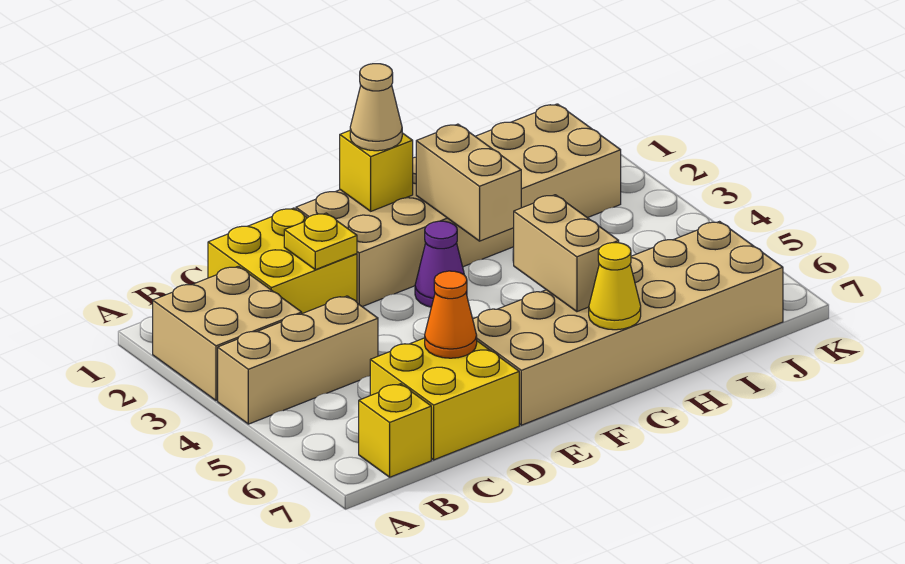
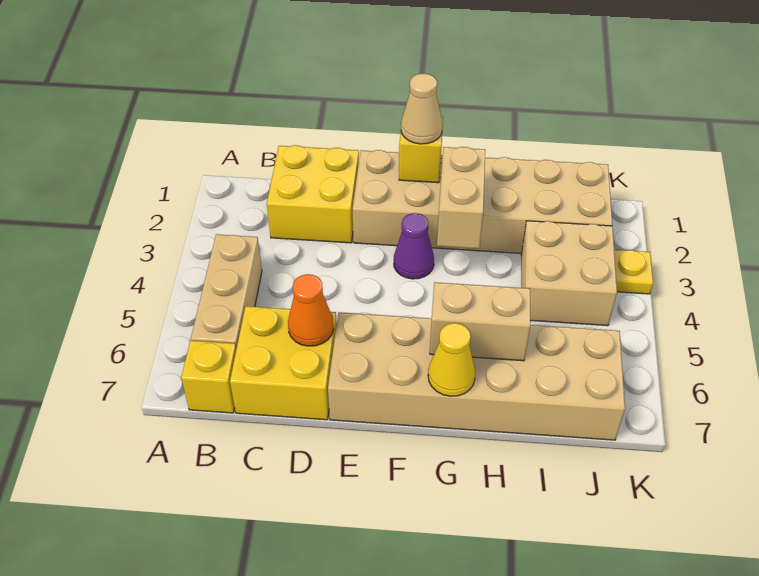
tan brick A2:B3 level 1 -> tan brick I3:J4 level 1
tan brick A4:C4 level 1 -> tan brick B4:B6 level 1
yellow plate D2 level 2 -> yellow plate K3 level 1
tan brick G5:G6 level 2 -> tan brick G6:H6 level 2

